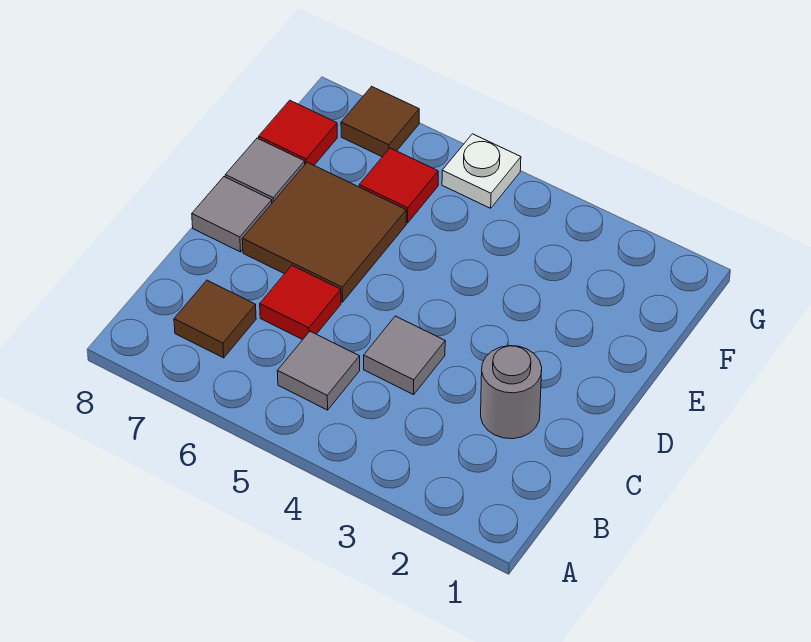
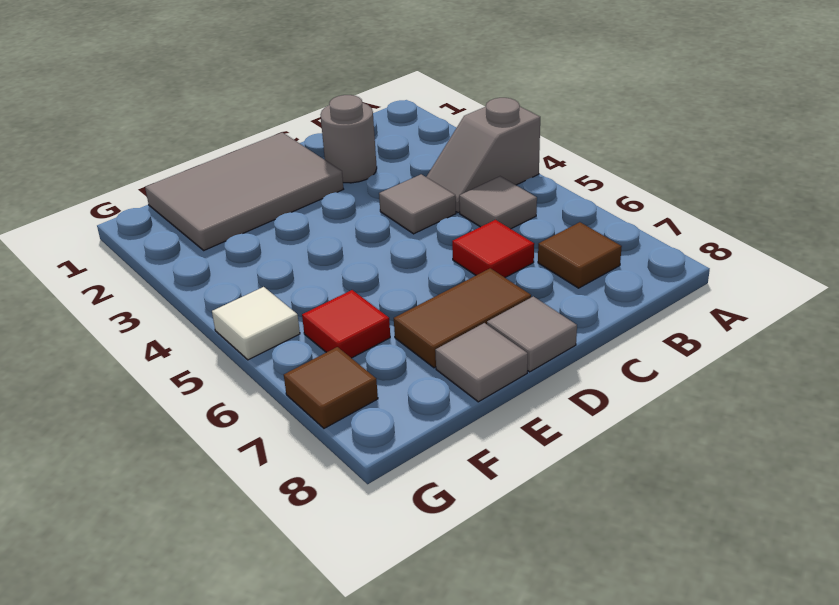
none -> grey slope A4:B4 level 1 top A
none -> grey tile D1:F2 level 1
brown tile D6:E7 level 1 -> brown tile D7:E7 level 1
red tile F8 level 1 -> none
white plate G5 level 1 -> white tile G5 level 1

